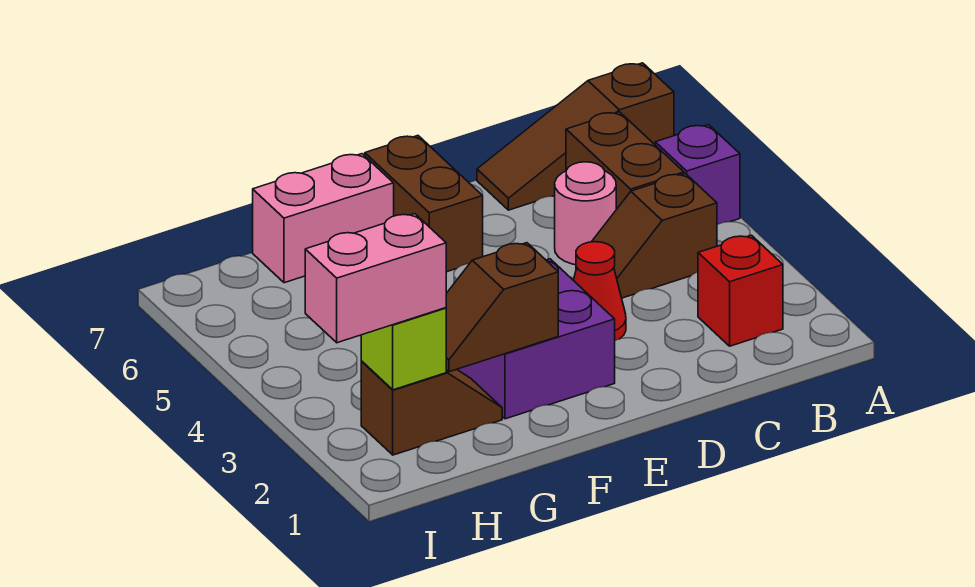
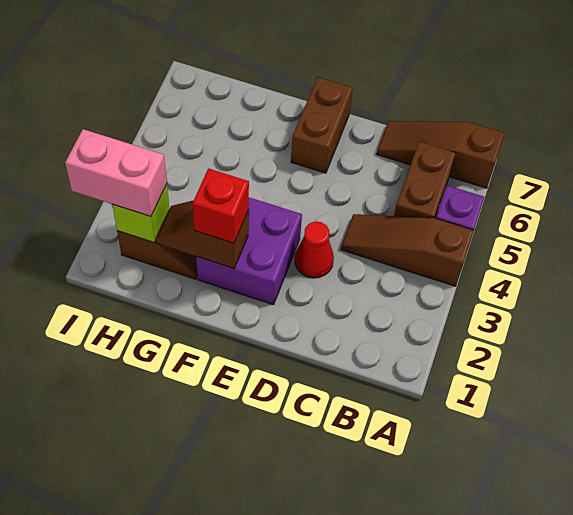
red brick B2 level 1 -> red brick F2 level 3
brown slope B4:C4 level 1 top B -> brown slope A4:C4 level 1 top A
pink round brick C5 level 1 -> none
pink brick F7:G7 level 1 -> none

